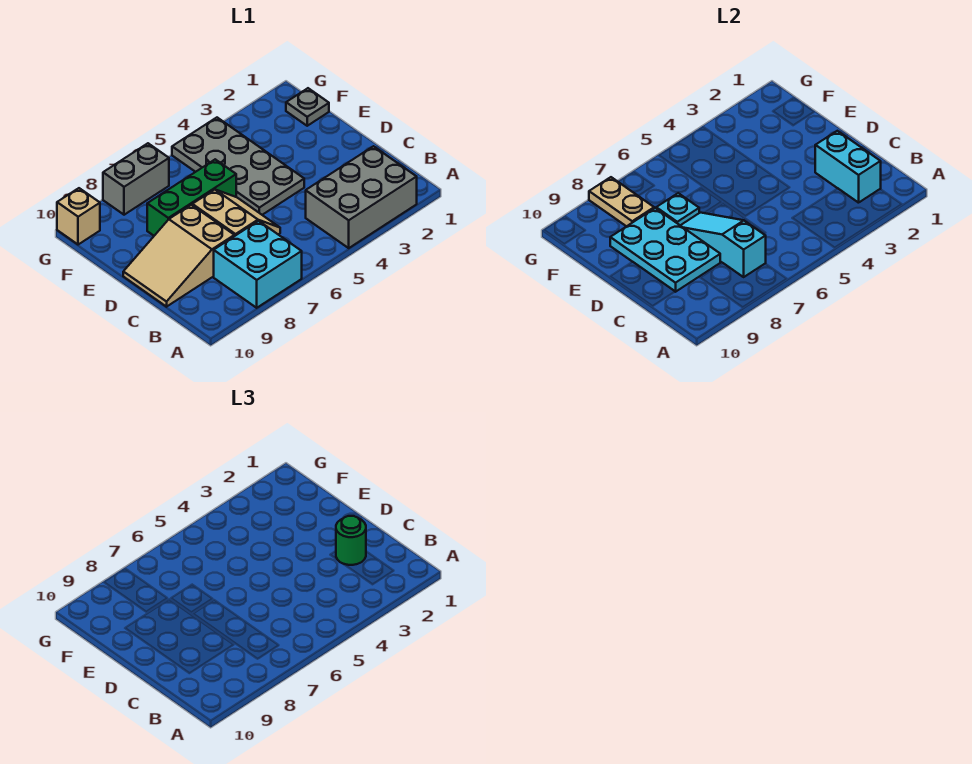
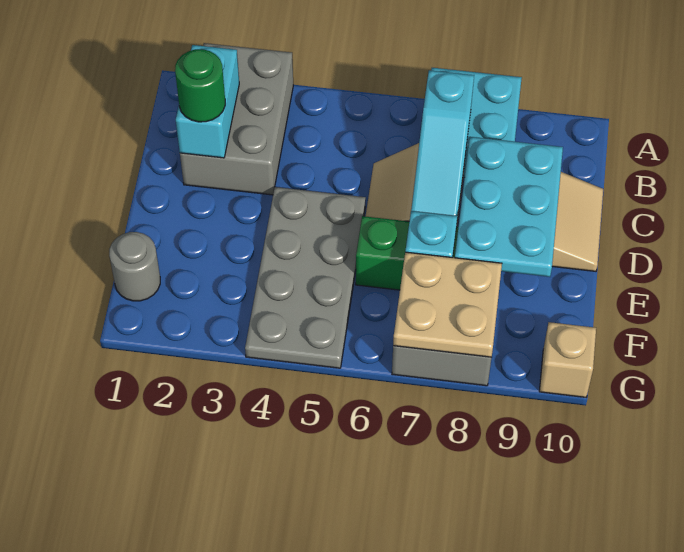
grey brick A2:B4 level 1 -> grey brick A2:C3 level 1
grey plate F1 level 1 -> grey round brick F1 level 1
tan plate F8:G8 level 2 -> tan plate F7:G8 level 2

